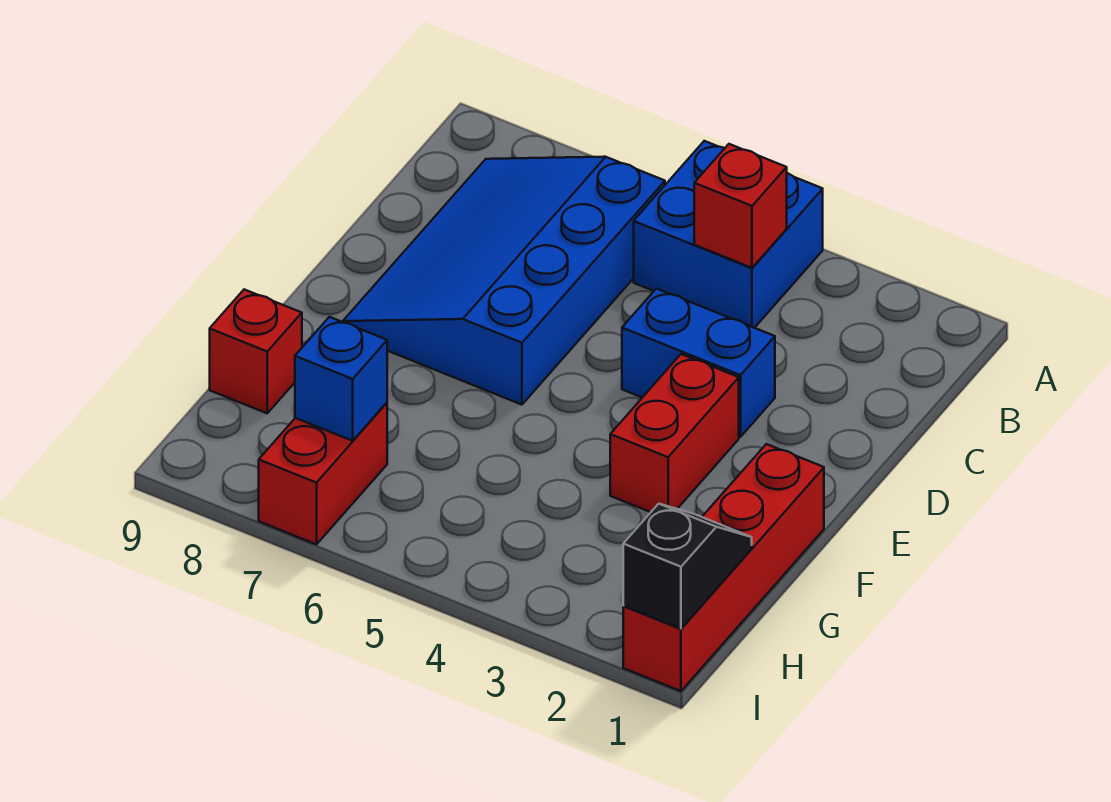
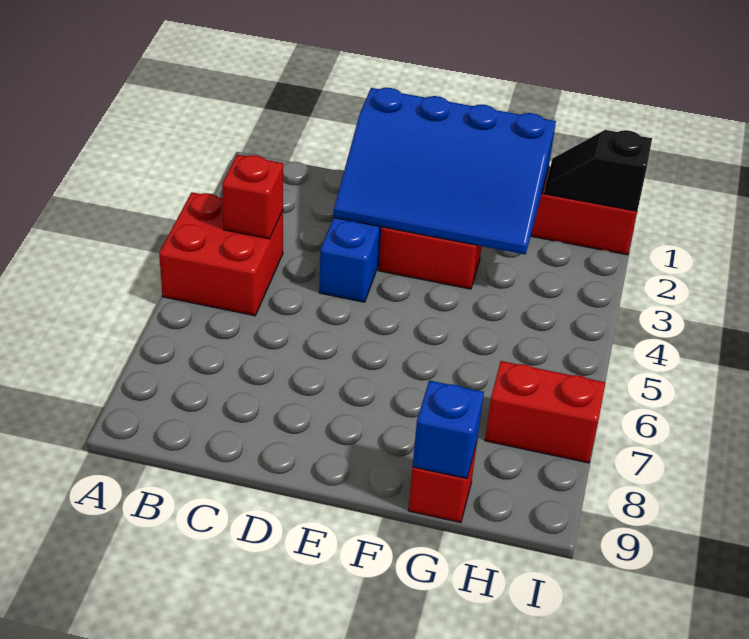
blue brick A4:B5 level 1 -> red brick A4:B5 level 1
blue slope B6:E8 level 1 top 6 -> blue slope D1:G3 level 2 top 1
blue brick H7 level 2 -> blue brick G9 level 2

